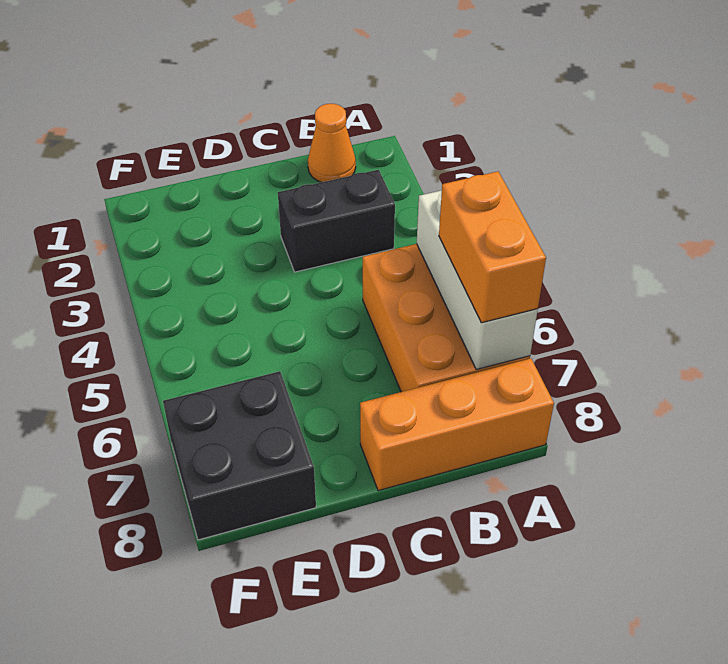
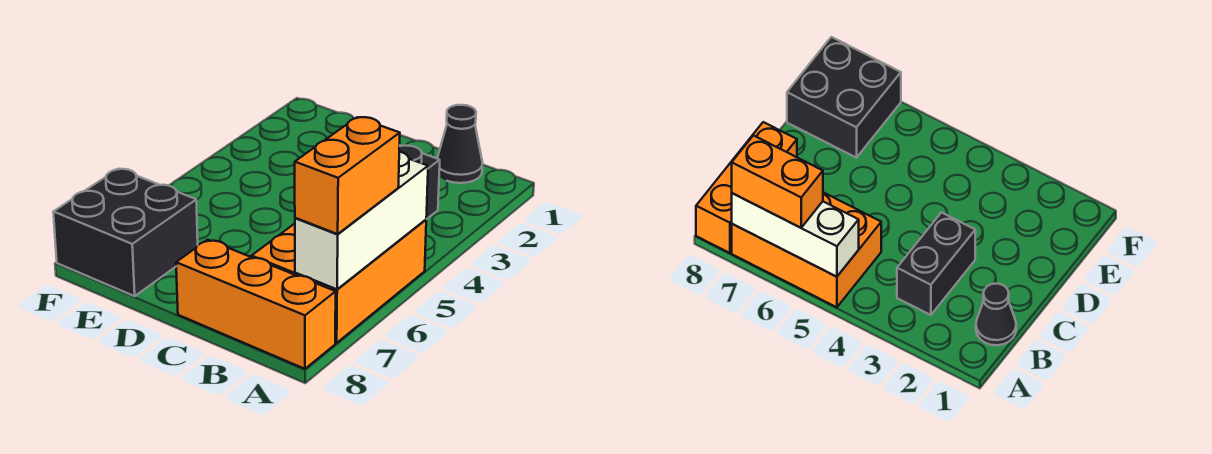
orange cone B1 level 1 -> black cone B1 level 1

